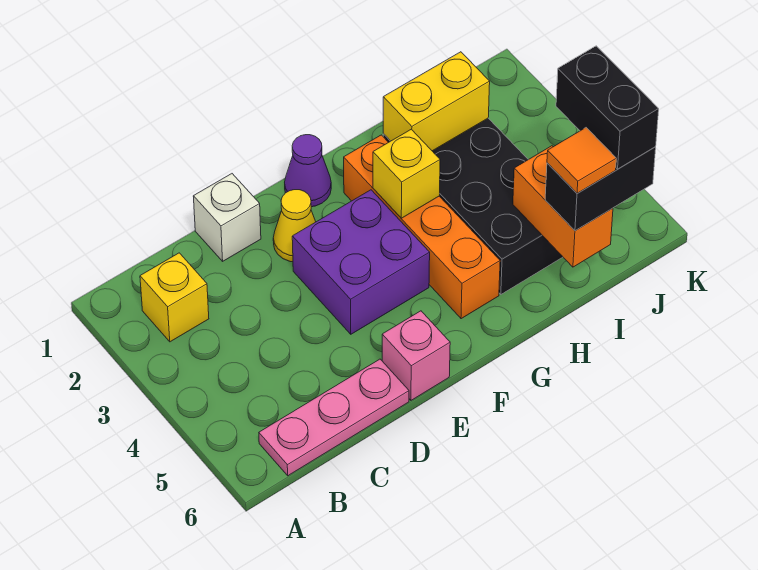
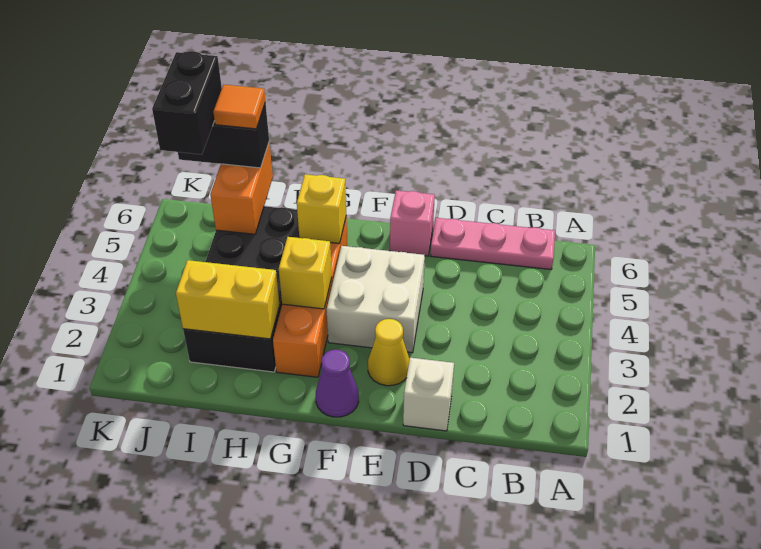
yellow brick B2 level 1 -> yellow brick G5 level 2
purple brick E3:F4 level 1 -> white brick E3:F4 level 1

